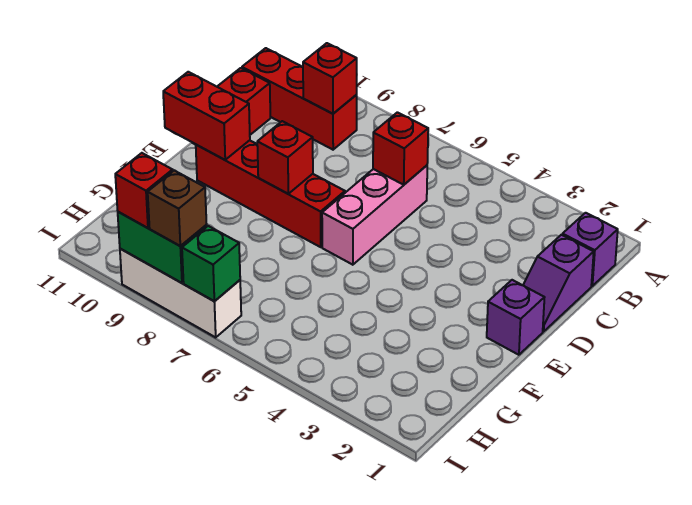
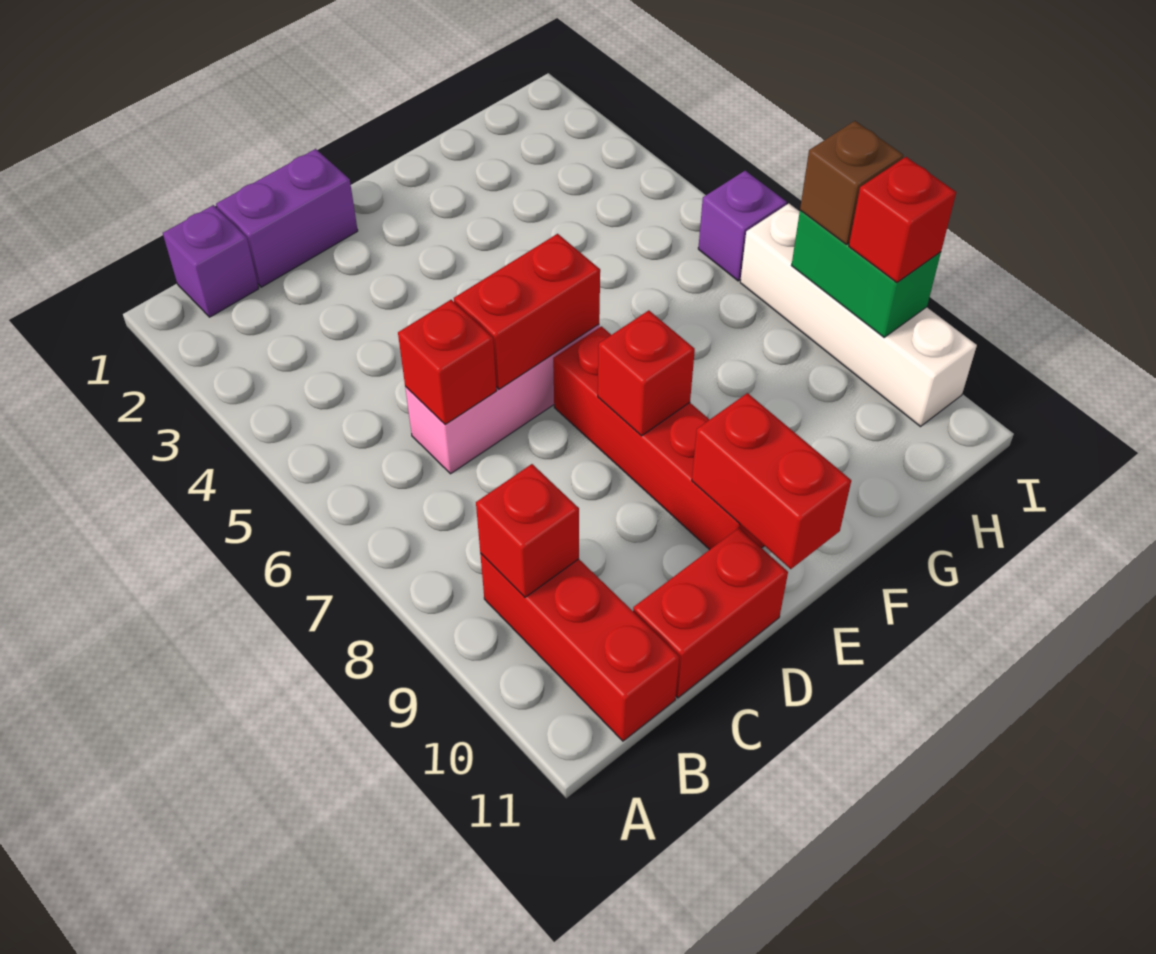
purple slope C1:D1 level 1 top C -> purple brick C1:D1 level 1
none -> red brick D6:E6 level 2
purple brick E1 level 1 -> purple brick I6 level 1
white brick I7:I9 level 1 -> white brick I7:I10 level 1
green brick I7 level 2 -> none

